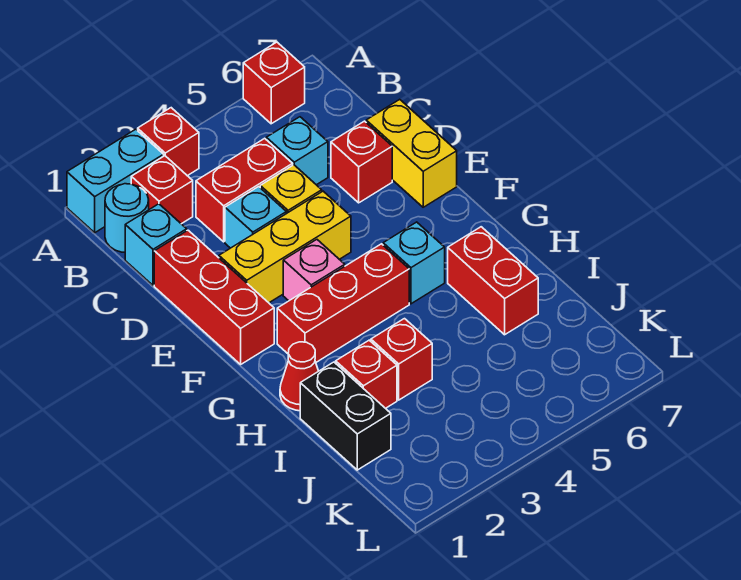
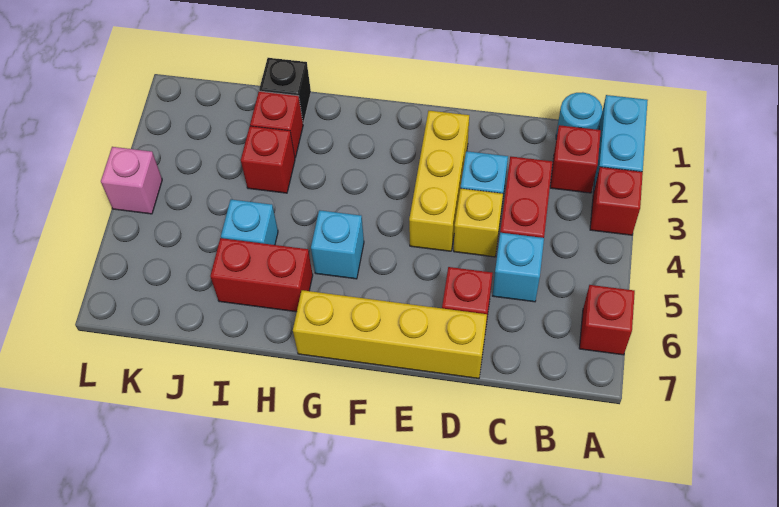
cyan brick C1 level 1 -> cyan brick I5 level 1
red brick D1:F1 level 1 -> none
yellow brick D7:E7 level 1 -> yellow brick D7:G7 level 1
pink brick F3 level 1 -> pink brick L4 level 1
red brick G2:G4 level 1 -> none
red cone H1 level 1 -> none
black brick I1:J1 level 1 -> black brick I1 level 1

